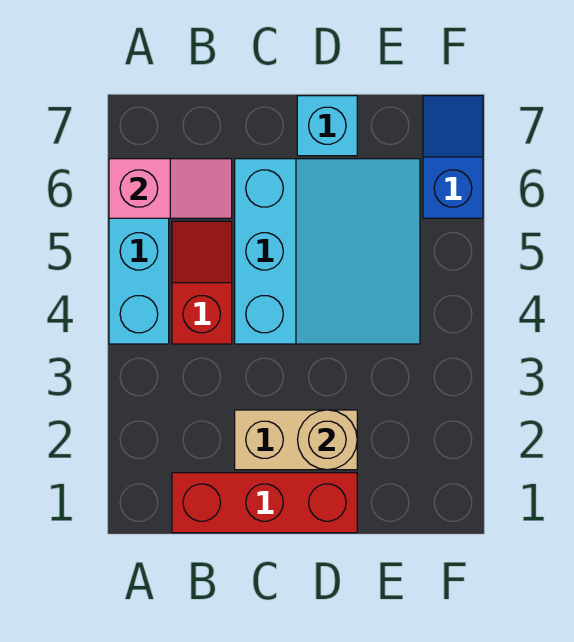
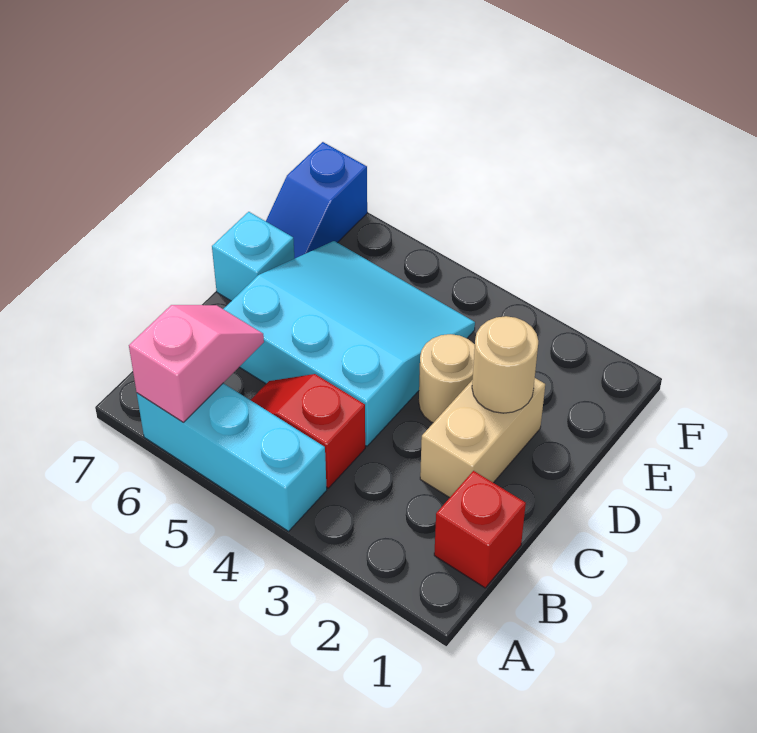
red brick B1:D1 level 1 -> red brick B1 level 1
none -> tan round brick D3 level 1
blue slope F6:F7 level 1 top 6 -> blue slope E7:F7 level 1 top F

